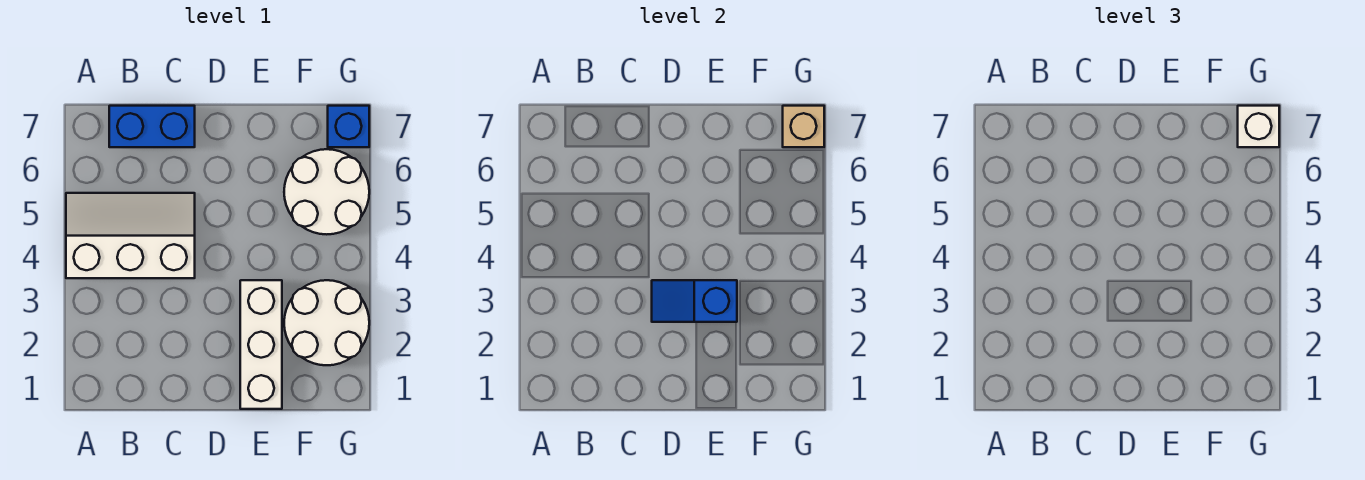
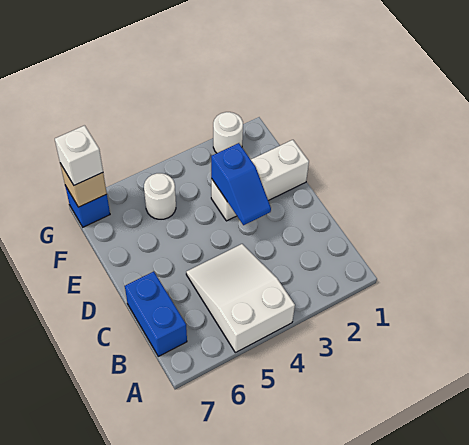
white slope A4:C5 level 1 top 4 -> white slope A4:C5 level 1 top A
white round brick F2:G3 level 1 -> white round brick G2 level 1
white round brick F5:G6 level 1 -> white round brick F5 level 1

